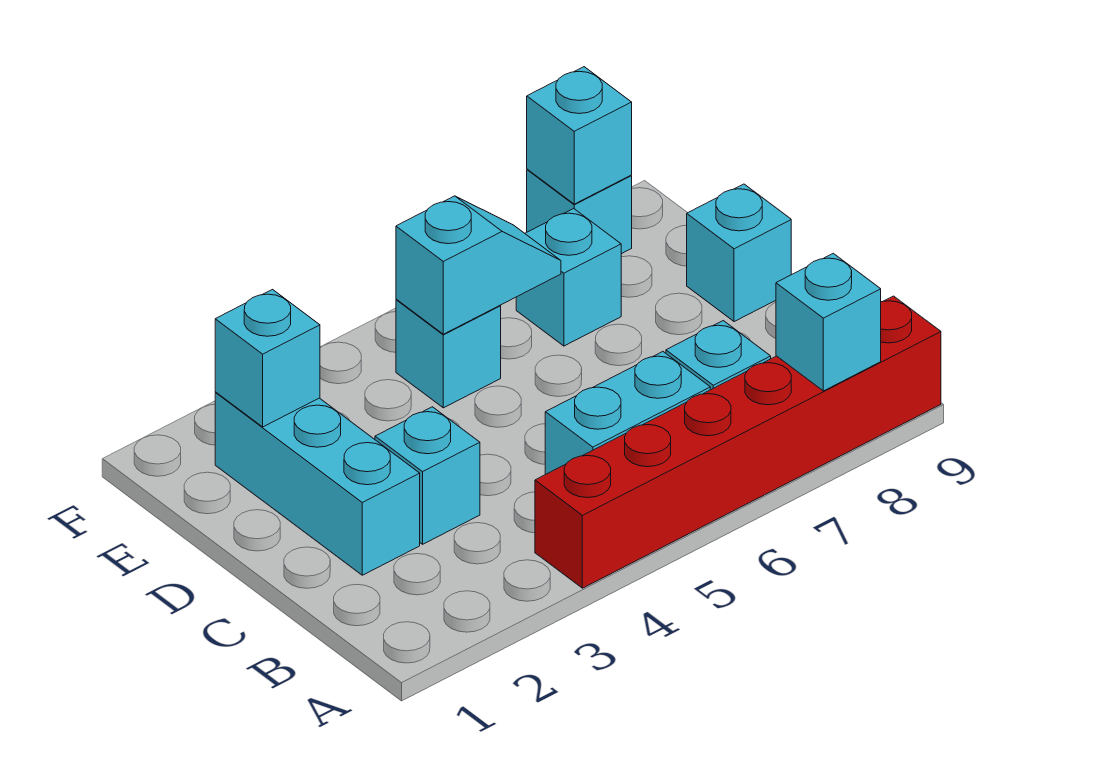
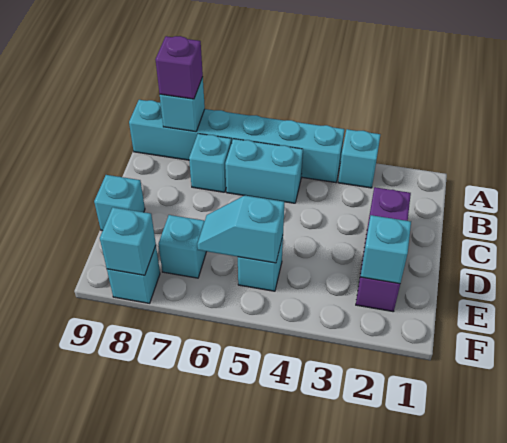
red brick A4:A9 level 1 -> cyan brick A4:A9 level 1
none -> purple brick A8 level 3
cyan brick C2:E2 level 1 -> purple brick C2:E2 level 1
cyan brick C3 level 1 -> cyan brick A3 level 1

